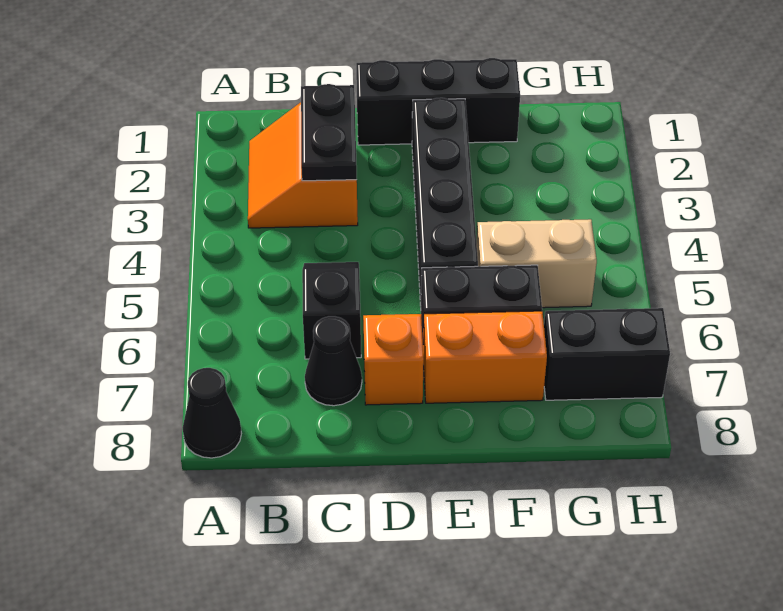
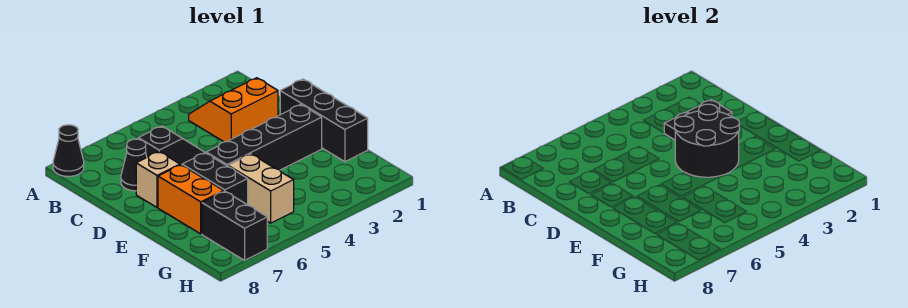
none -> black round brick D3:E4 level 2
orange brick D7 level 1 -> tan brick D7 level 1

